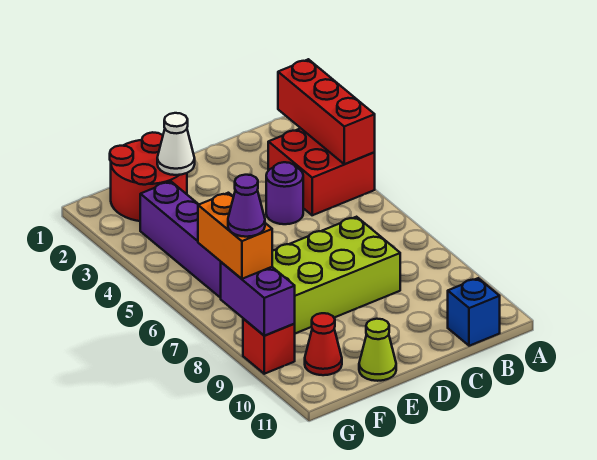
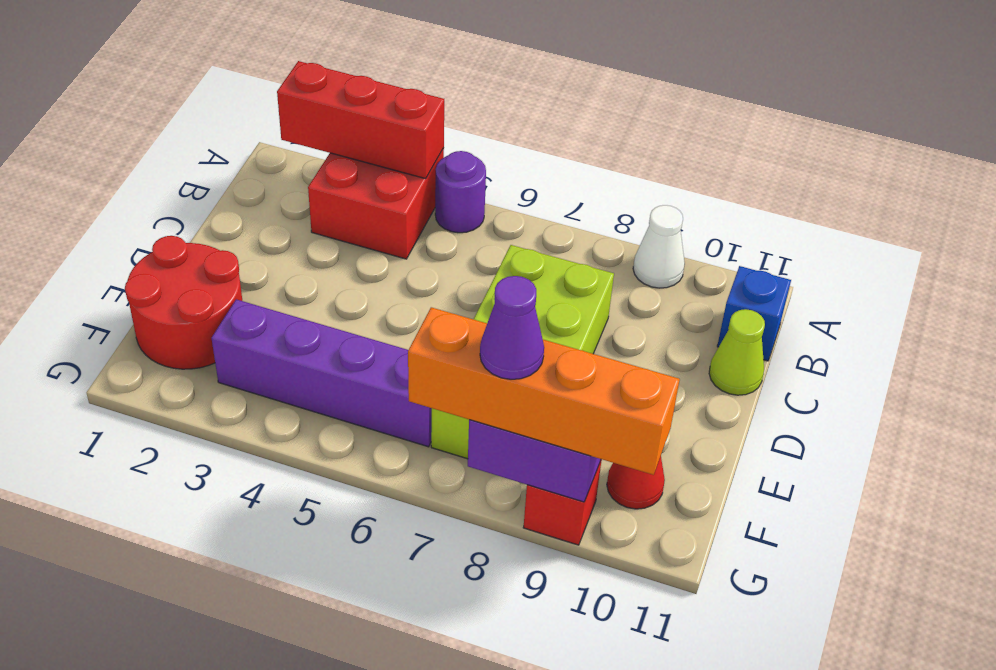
purple round brick C4 level 1 -> purple round brick A5 level 1
white cone E2 level 2 -> white cone A9 level 1
lime cone E11 level 1 -> lime cone C11 level 1
orange brick G7:G8 level 3 -> orange brick G7:G10 level 3

